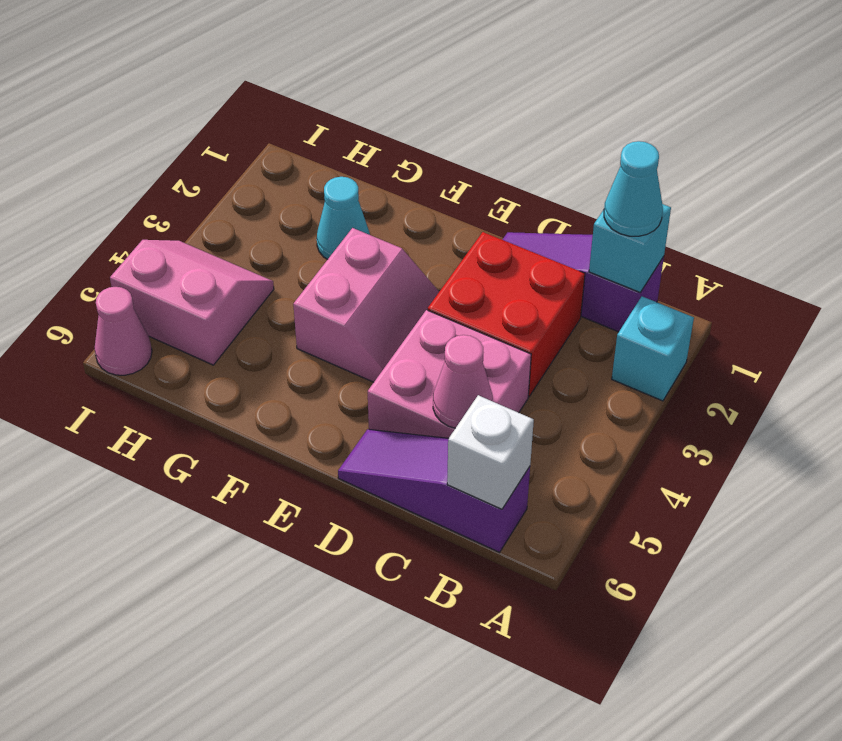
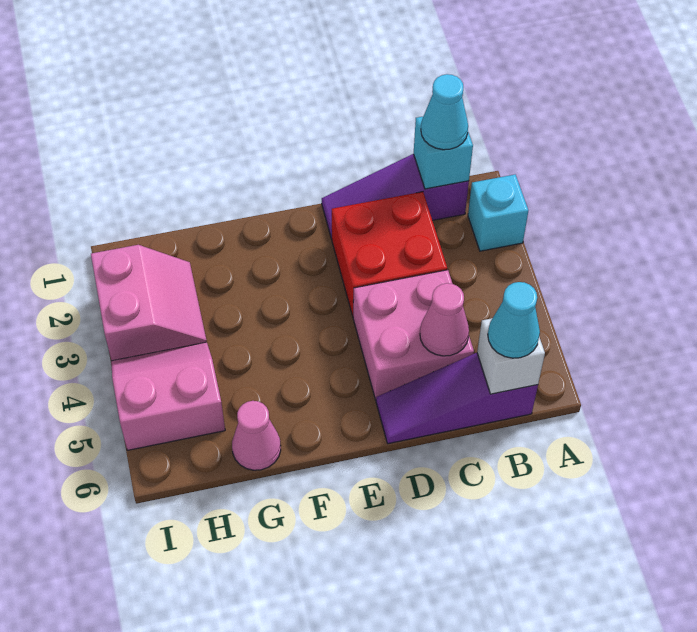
pink slope E3:F4 level 1 top F -> pink slope H2:I3 level 1 top I
cyan cone G2 level 1 -> cyan cone B6 level 3
pink cone I6 level 1 -> pink cone G6 level 1

